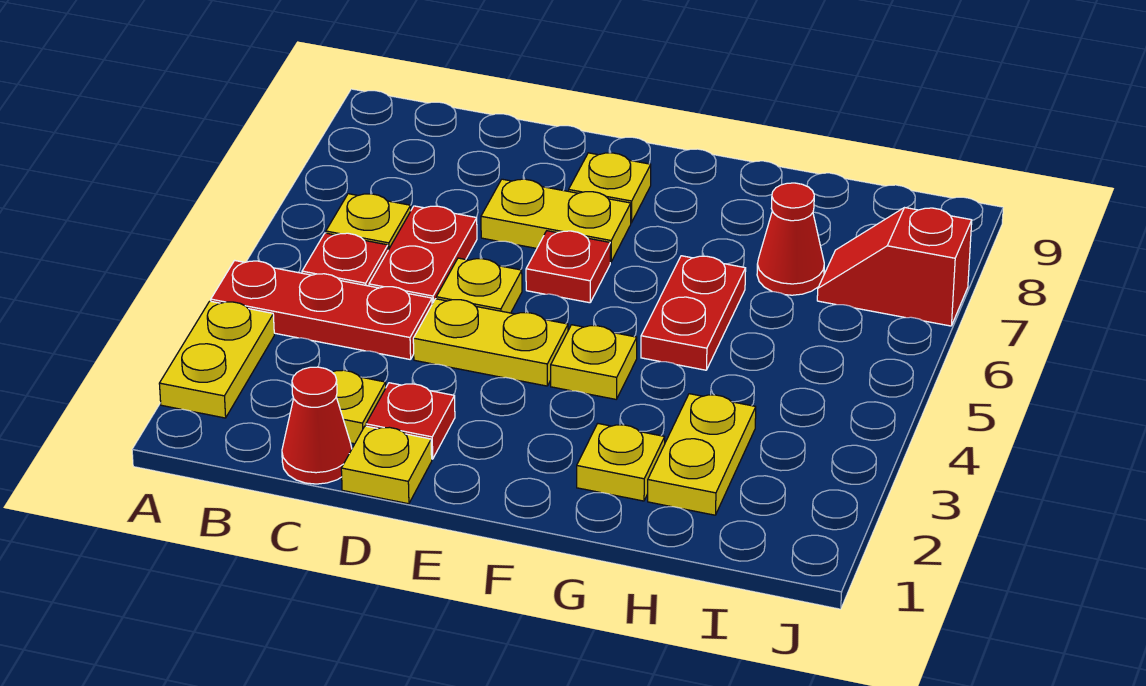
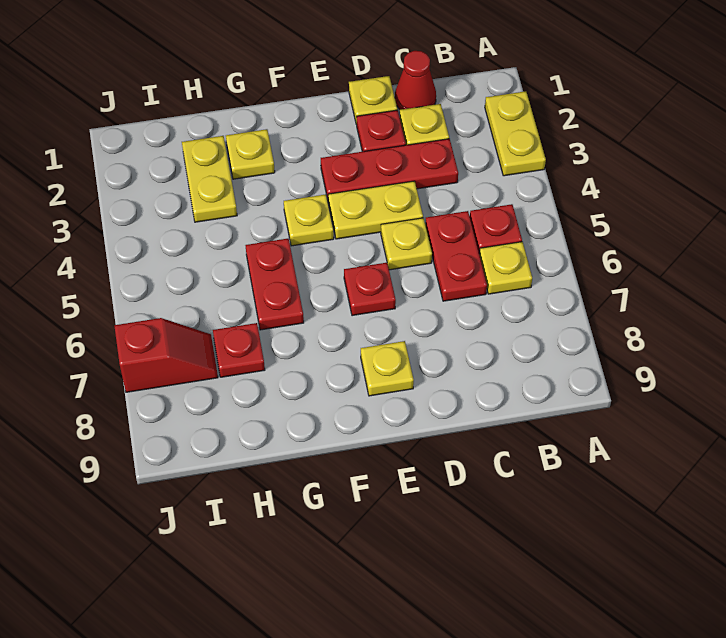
red plate A4:C4 level 1 -> red plate C3:E3 level 1
yellow plate D7:E7 level 1 -> none
red cone H7 level 1 -> red plate H7 level 1

